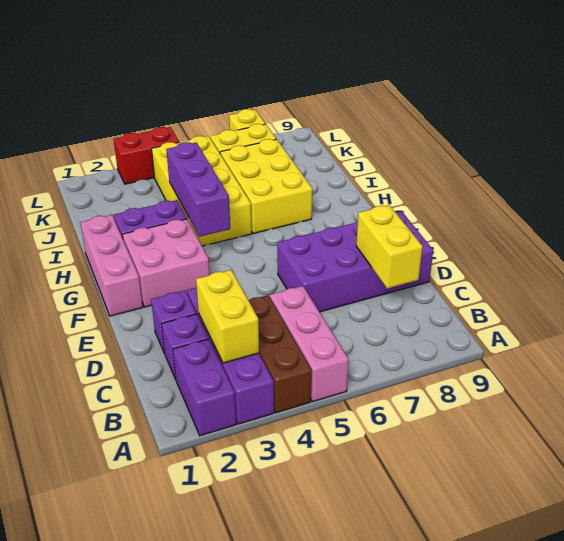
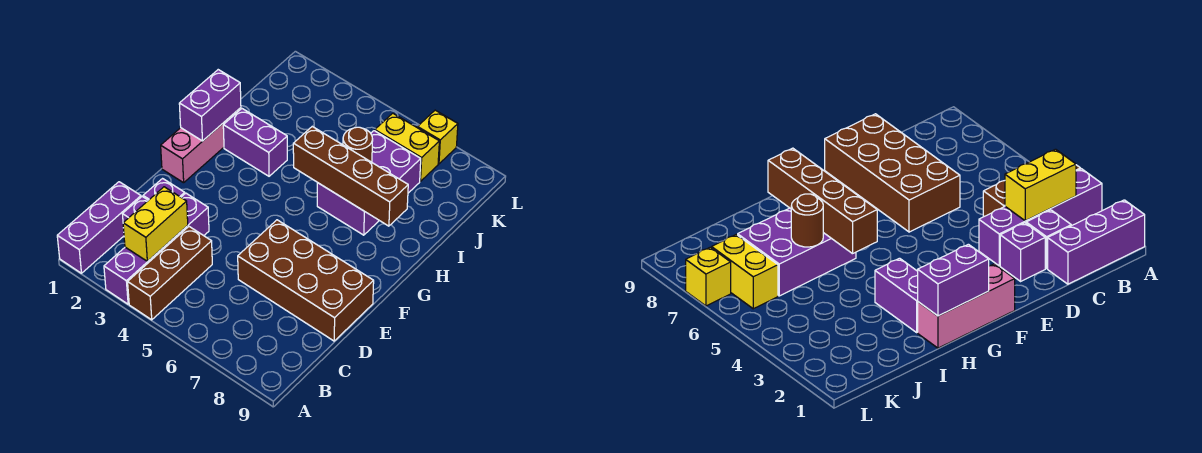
purple brick A2:B2 level 1 -> purple brick G1:H1 level 2
pink brick A5:C5 level 1 -> none
yellow brick C8:D8 level 2 -> none
purple brick D6:E9 level 1 -> brown brick D6:E9 level 1
pink brick F2:G3 level 1 -> none
purple brick G4:I4 level 2 -> purple brick A1:C1 level 1
yellow brick H4:K5 level 1 -> none
none -> brown brick H5:H8 level 2
yellow brick H6:J7 level 1 -> purple brick H6:J7 level 1
none -> brown round brick I6 level 2
red brick L3:L4 level 1 -> none

